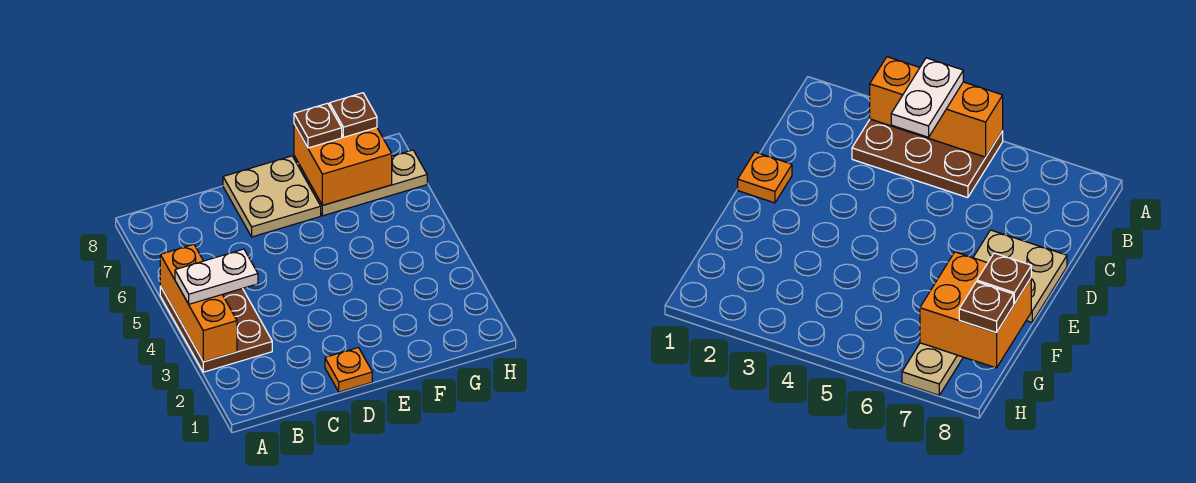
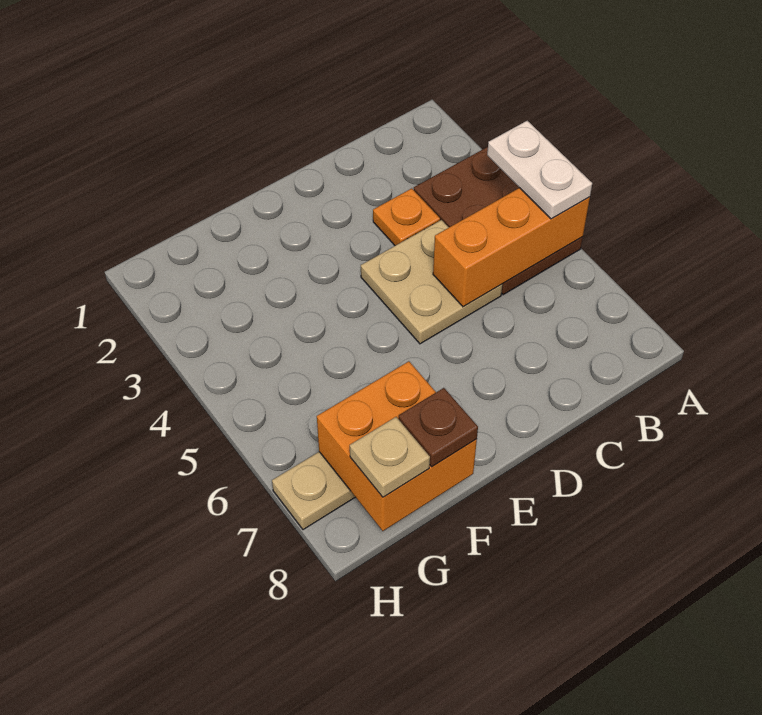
orange brick A3:A5 level 2 -> orange brick A5:C5 level 2
white plate A4:B4 level 3 -> white plate A4:A5 level 3
orange plate D1 level 1 -> orange plate C3 level 1
tan plate D7:E8 level 1 -> tan plate C4:D5 level 1
brown plate G8 level 3 -> tan plate G8 level 3

